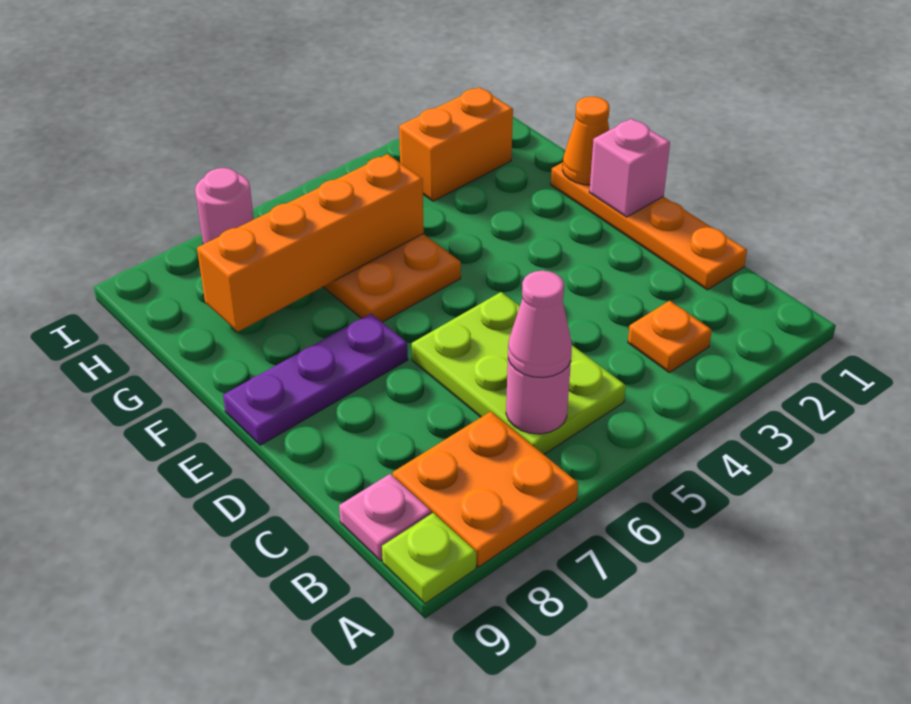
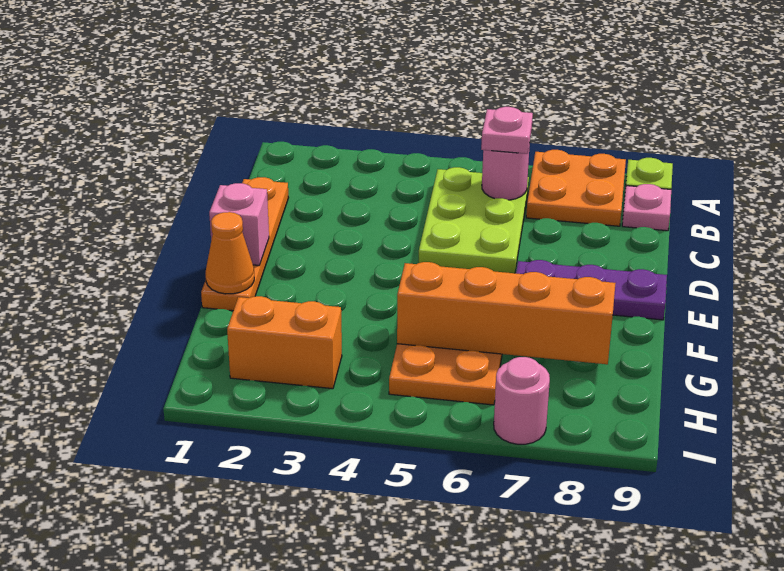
orange plate B3 level 1 -> none
pink cone B6 level 3 -> pink plate B6 level 3

